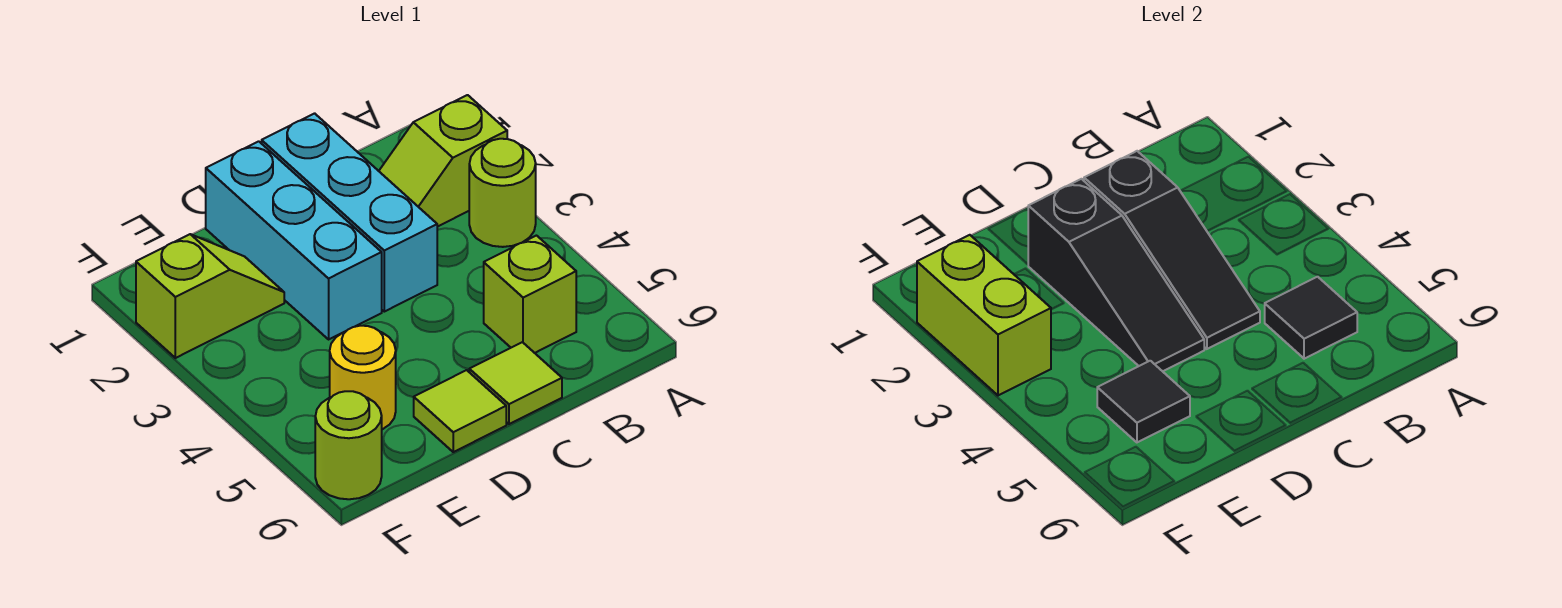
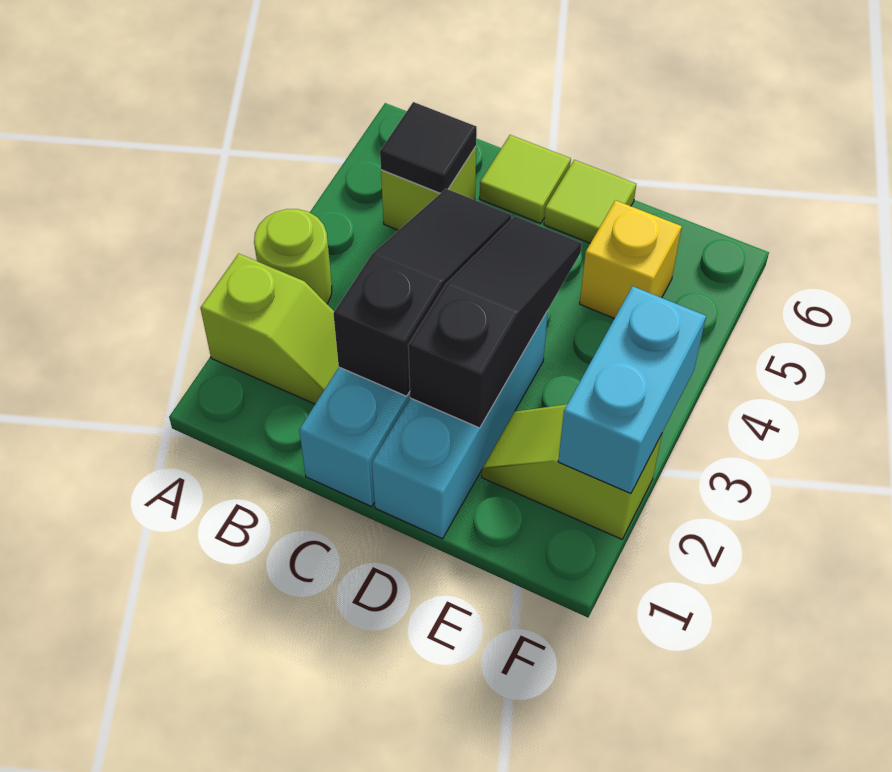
yellow round brick E5 level 1 -> yellow brick E5 level 1
black tile E5 level 2 -> none
lime brick F2:F3 level 2 -> cyan brick F2:F3 level 2
lime round brick F6 level 1 -> none

